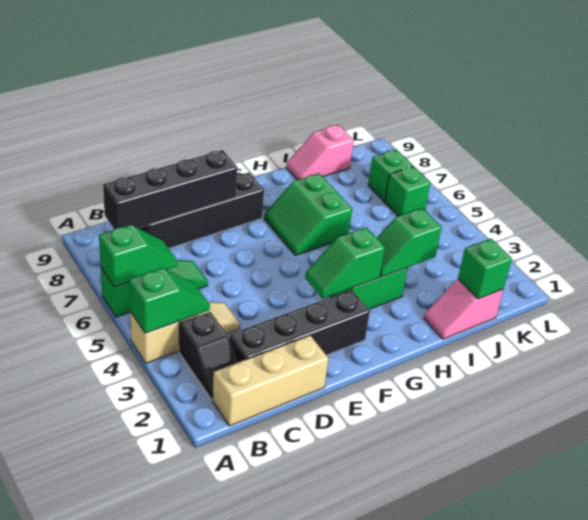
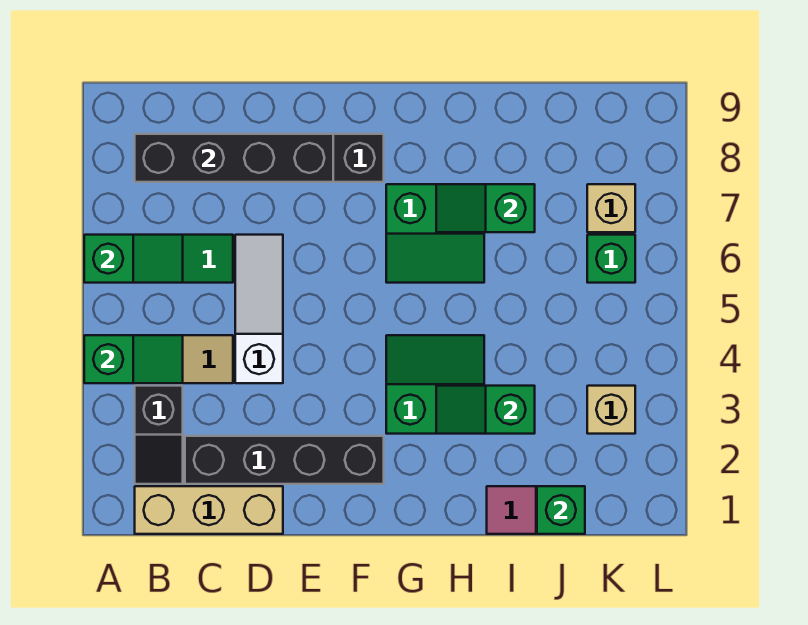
none -> white slope D4:D6 level 1 top 4
green slope F3:G3 level 2 top G -> green slope H7:I7 level 2 top I
green slope G6:H7 level 1 top H -> green slope G6:H7 level 1 top 7
pink slope I9:J9 level 1 top J -> none
none -> tan brick K3 level 1
green brick K7 level 1 -> tan brick K7 level 1

